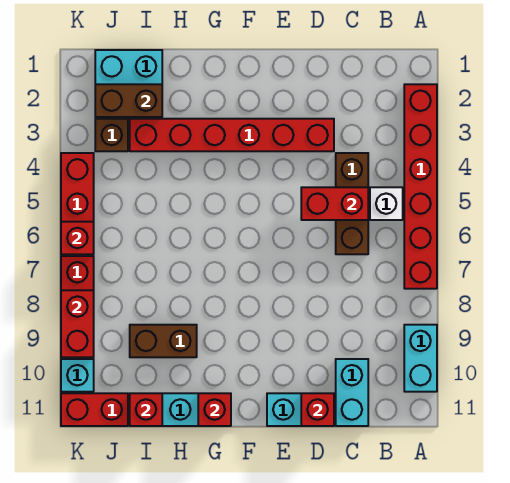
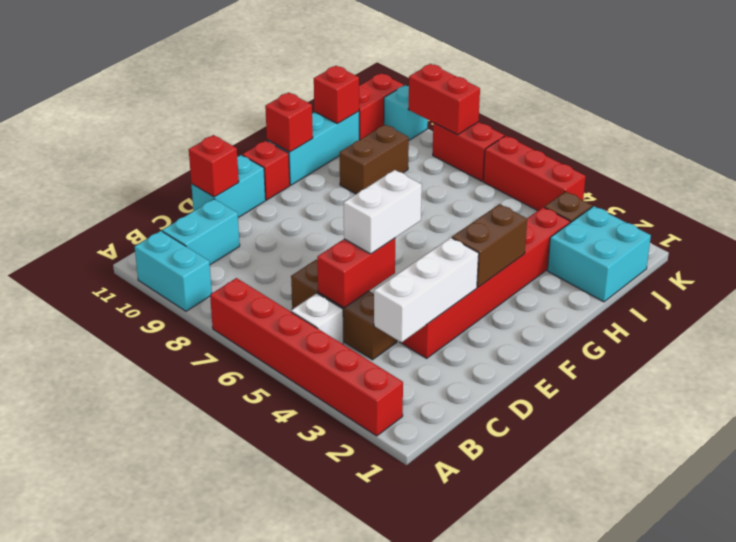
none -> white brick C3:E3 level 2
cyan brick C10:C11 level 1 -> cyan brick B10:C10 level 1
none -> white brick D5:E5 level 3
brown brick I2:J2 level 2 -> brown brick F3:G3 level 2
red brick K6 level 2 -> red brick F11 level 1

